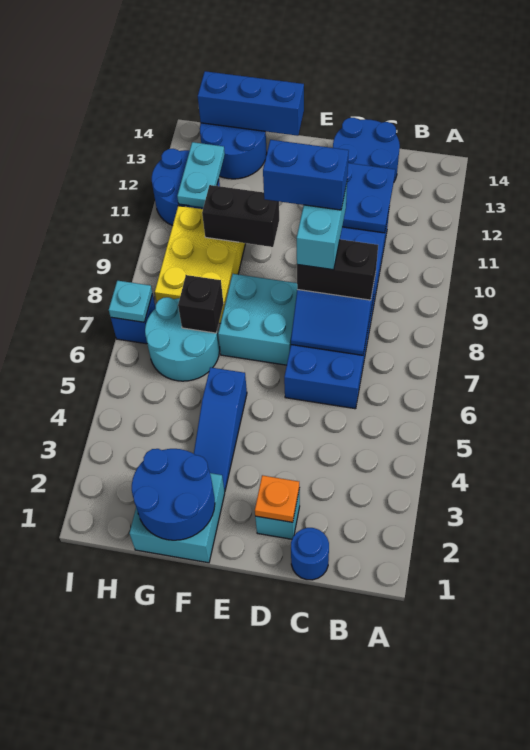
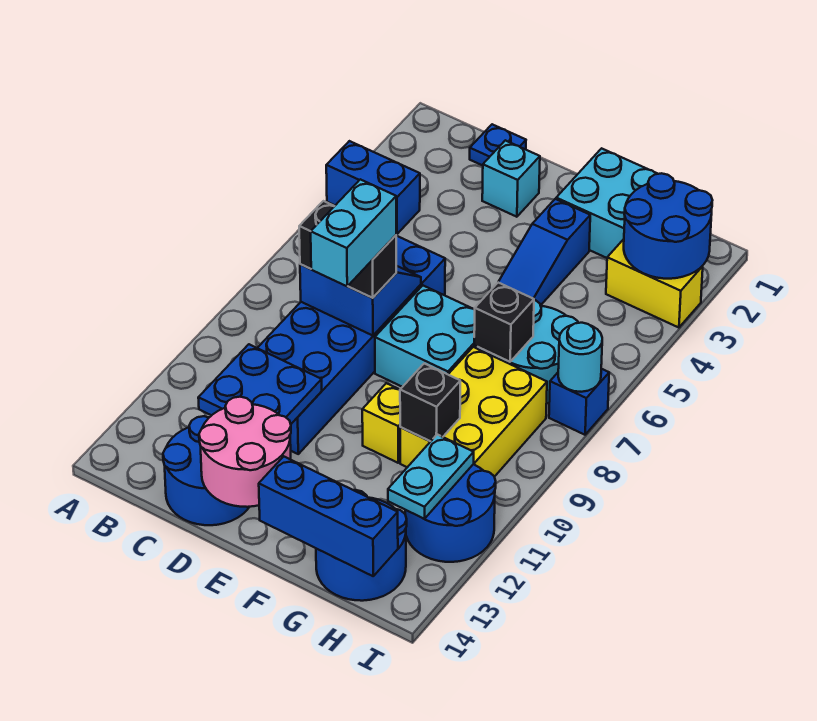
blue round brick C1 level 1 -> blue plate C1 level 1
orange plate D2 level 2 -> none
blue brick D9:E9 level 5 -> blue brick A4:B4 level 1
none -> pink round brick D13:E14 level 2
blue round brick F1:G2 level 2 -> blue round brick H2:I3 level 2
blue slope F3:F5 level 1 top 5 -> blue slope F3:F5 level 1 top 3
none -> yellow brick F10 level 1
black brick F10:G10 level 2 -> black brick G10 level 2
none -> yellow brick H3:I3 level 1
cyan plate I7 level 2 -> cyan round brick I7 level 2

